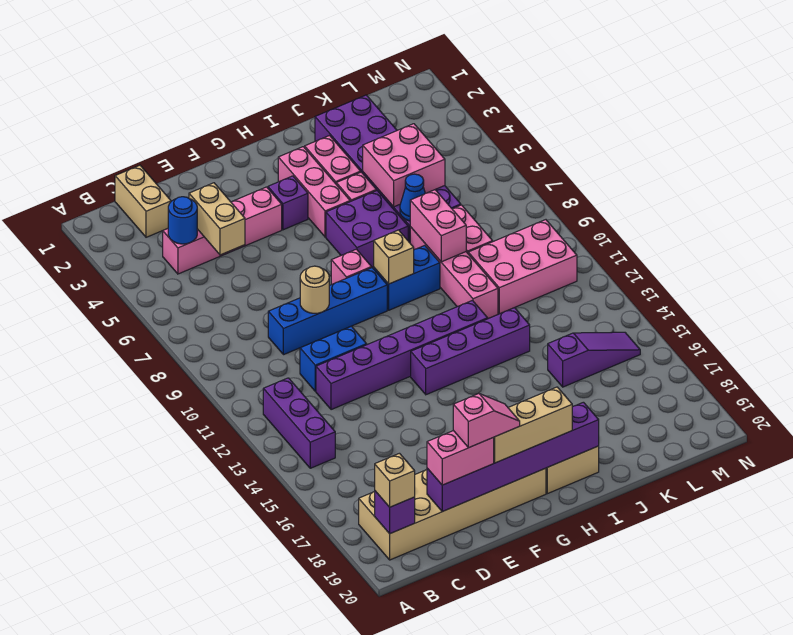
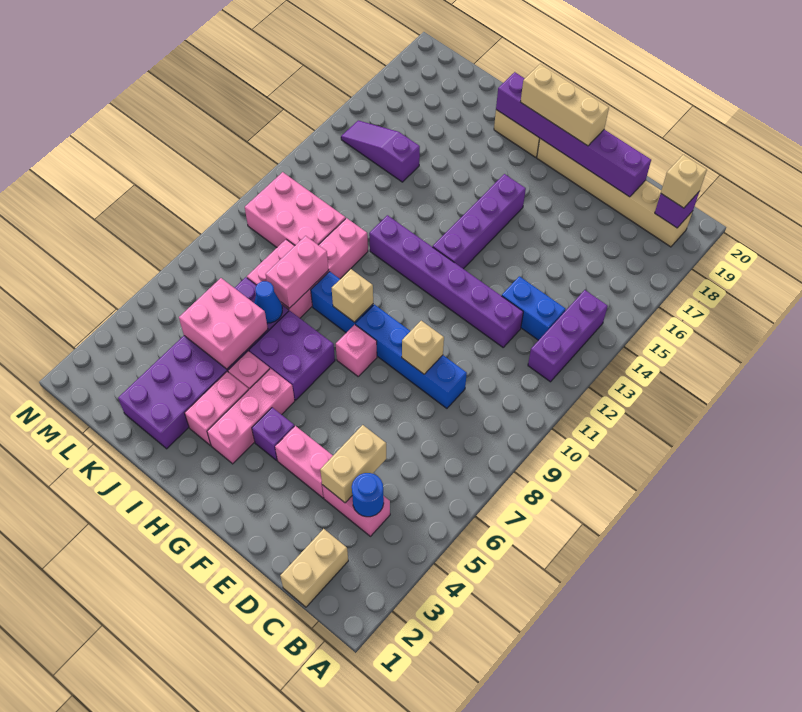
tan brick B18:G19 level 1 -> tan brick B19:G19 level 1
blue brick D11:E11 level 1 -> blue brick C13:D13 level 1
pink brick D19:E19 level 3 -> none
tan round brick E9 level 2 -> tan brick E9 level 2
pink slope E19:F19 level 4 top E -> none
purple brick G13:J13 level 1 -> purple brick G13:G16 level 1

